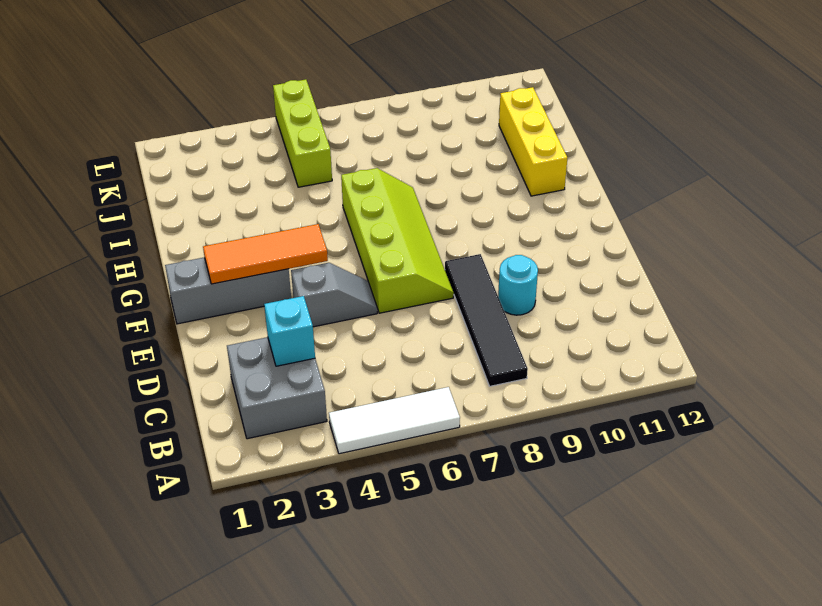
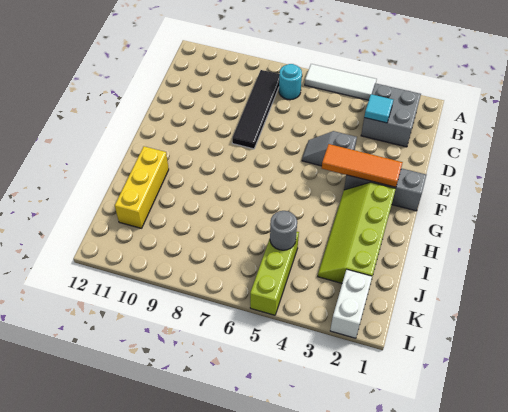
cyan brick C3 level 2 -> cyan tile C3 level 2
cyan round brick D9 level 1 -> cyan round brick B7 level 1
lime slope E6:H7 level 1 top 6 -> lime slope G2:J3 level 1 top 2
none -> grey round brick J5 level 2
none -> white brick K2:L2 level 1

